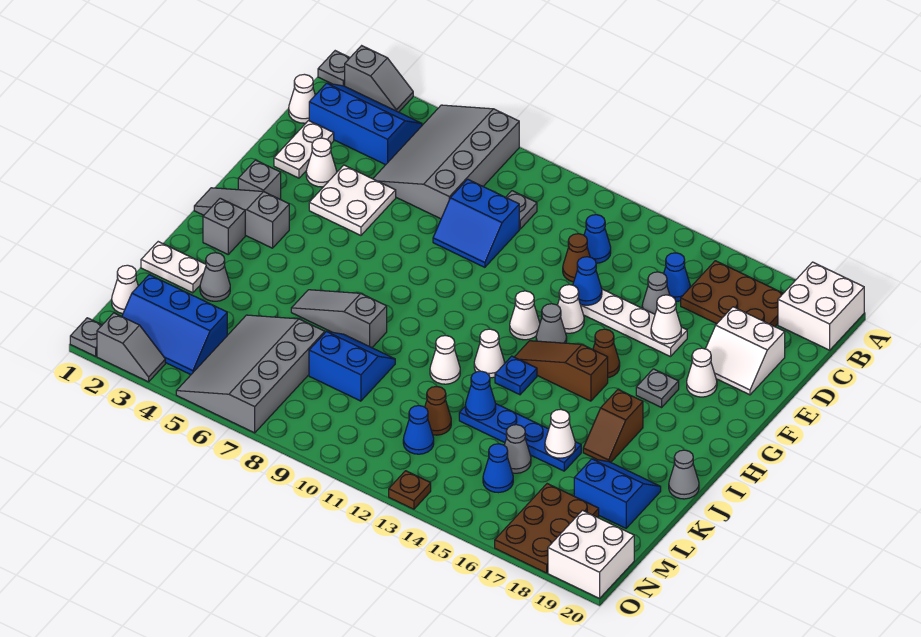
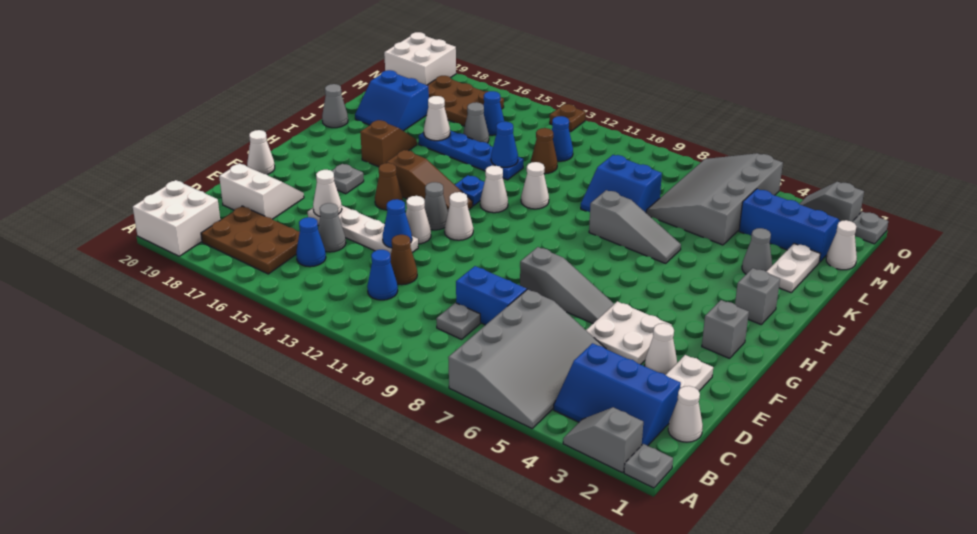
white cone F18 level 1 -> white cone F20 level 1
grey slope H1:H3 level 1 top 3 -> grey slope F6:F8 level 1 top 8
white plate K1:K2 level 1 -> white plate K2:L2 level 1
grey slope L5:O7 level 1 top 7 -> grey slope L5:O7 level 1 top 5
brown plate M17:O18 level 1 -> brown plate M16:N18 level 1

